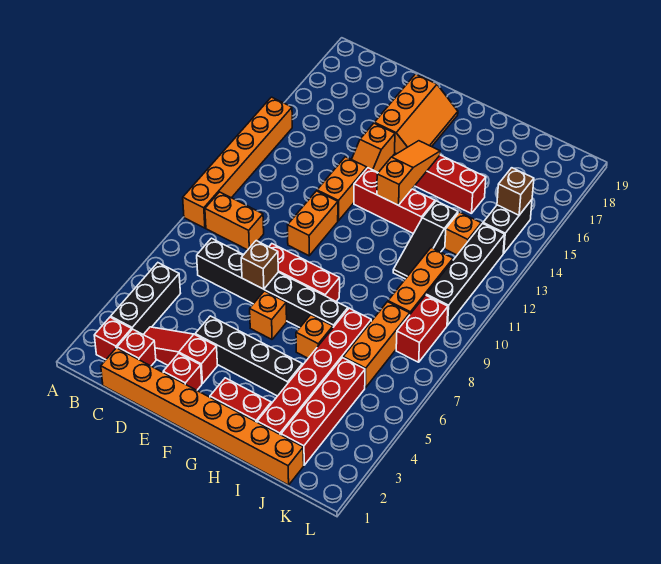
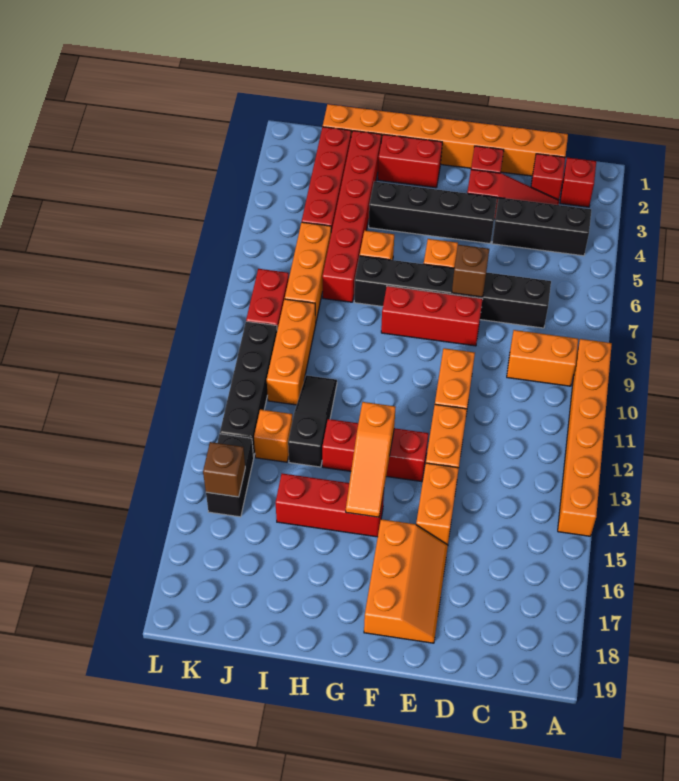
black brick B3:B5 level 1 -> black brick B4:D4 level 1
orange slope E14:E15 level 1 top 15 -> orange brick E14:E15 level 1
orange slope E16:F18 level 1 top E -> orange slope E16:F18 level 1 top F

